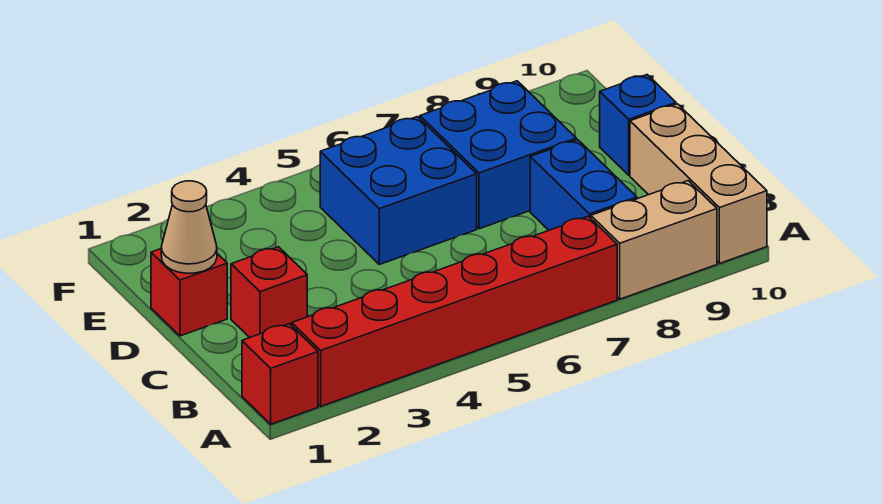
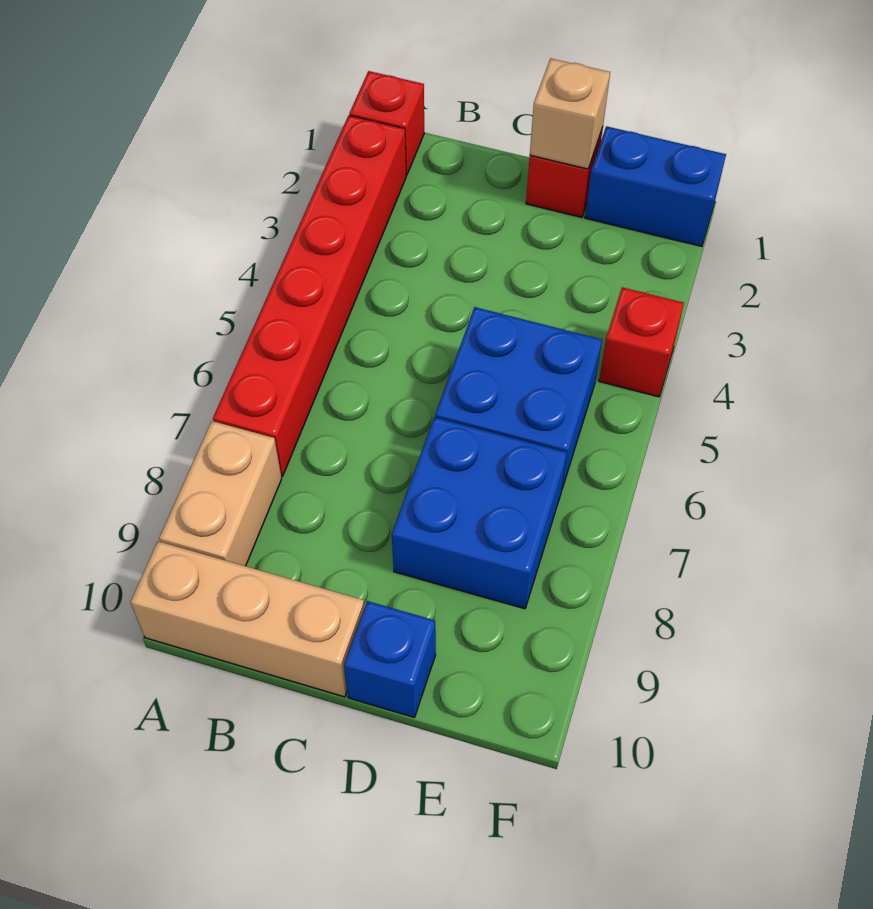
blue brick B8:C8 level 1 -> blue brick E1:F1 level 1
red brick C2 level 1 -> red brick F4 level 1
tan cone D1 level 2 -> tan brick D1 level 2

